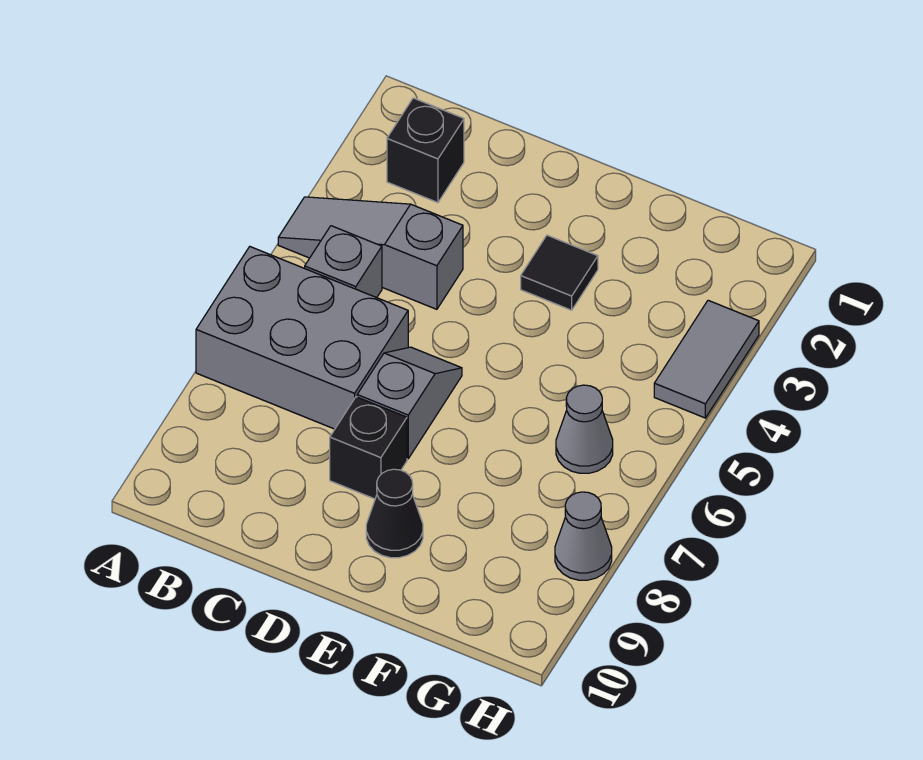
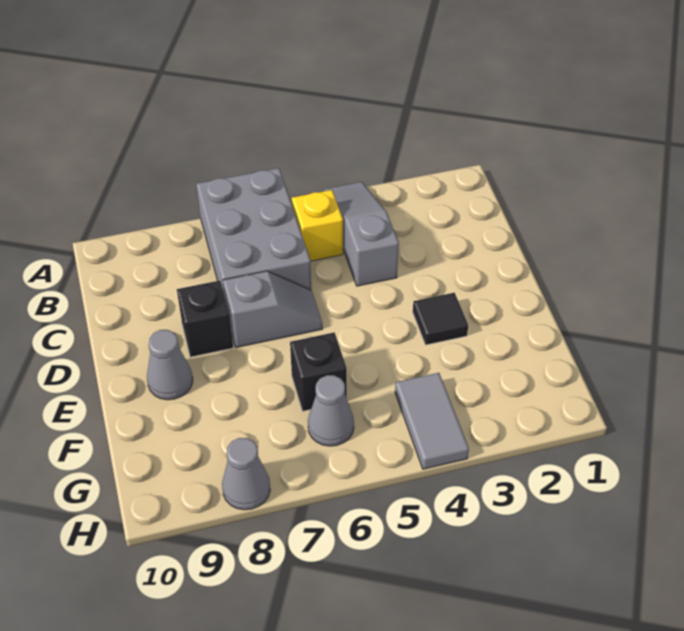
black brick B2 level 1 -> black brick F6 level 1
grey brick B5 level 1 -> yellow brick B5 level 1
black cone E9 level 1 -> grey cone E9 level 1
grey tile H3:H4 level 1 -> grey tile G4:H4 level 1

